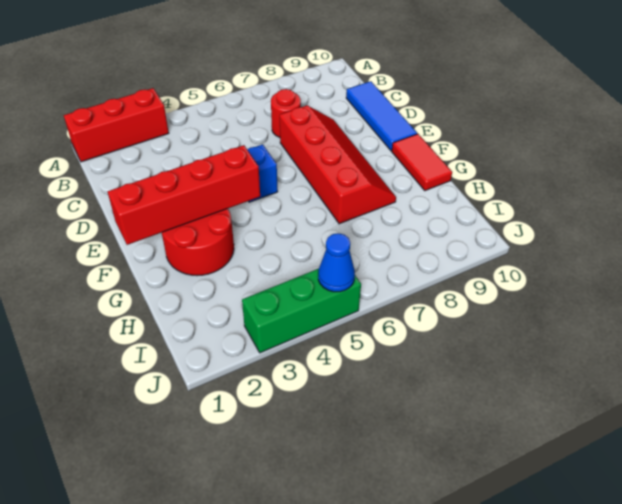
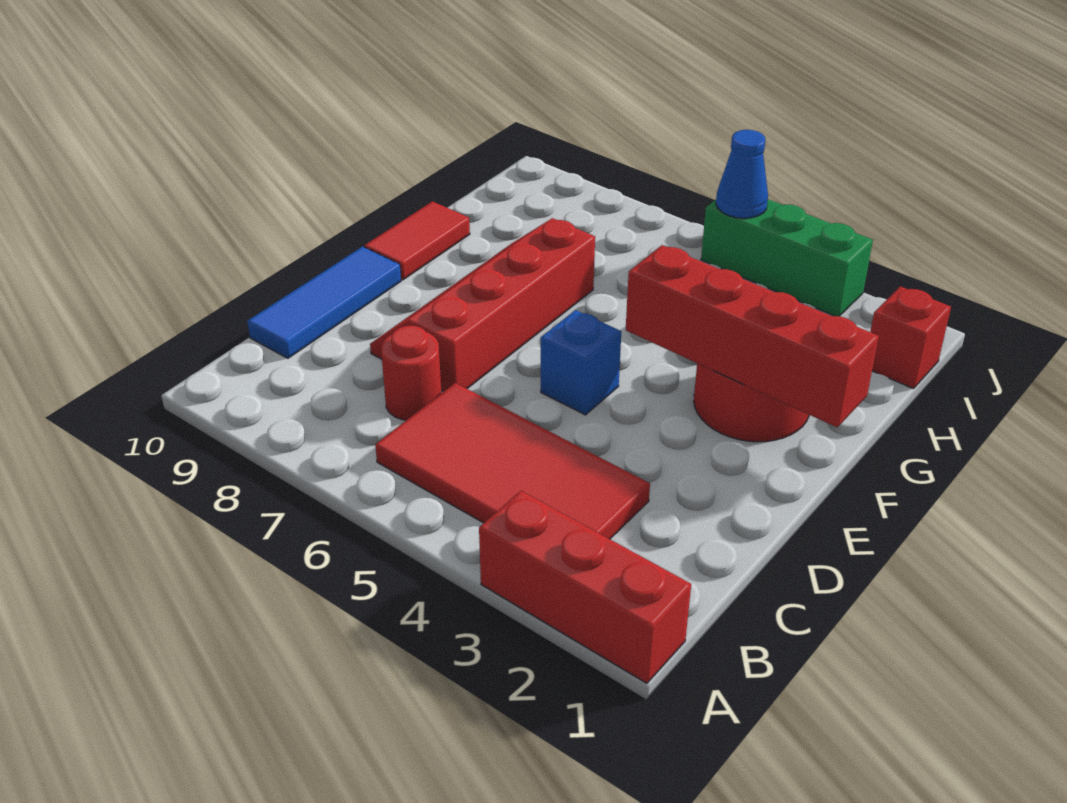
none -> red tile B3:C6 level 1
none -> red brick I1 level 1

